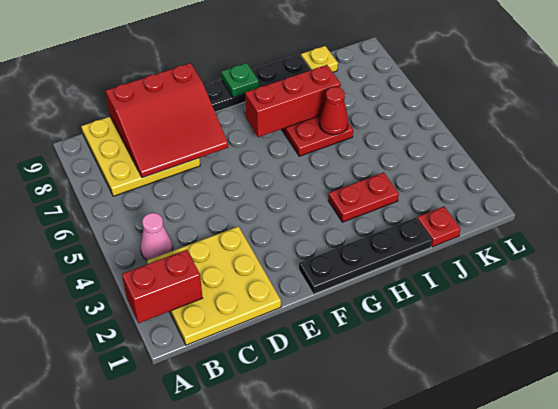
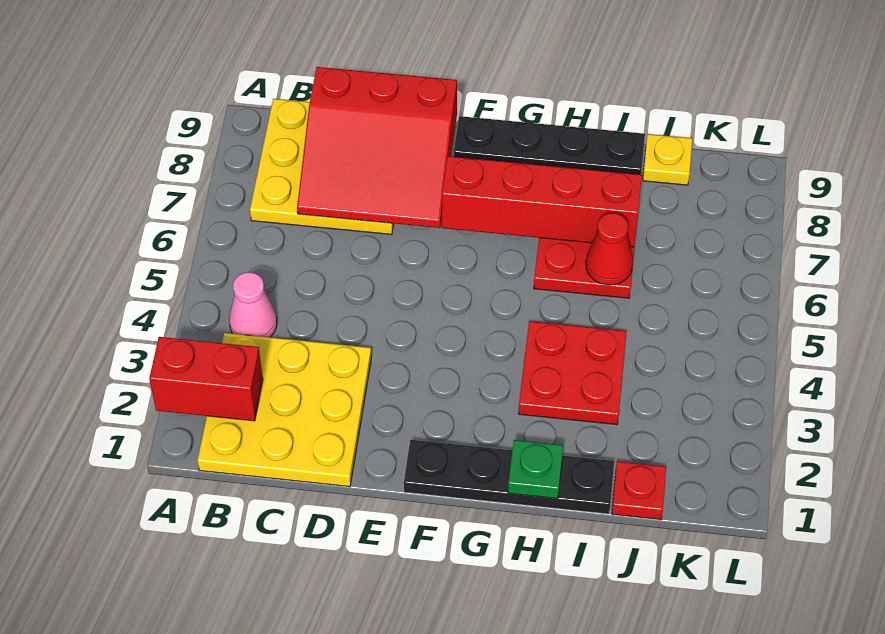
red brick G7:I7 level 2 -> red brick F7:I7 level 2
green plate G9 level 2 -> green plate H1 level 2
red plate H3:I3 level 1 -> red plate H3:I4 level 1

